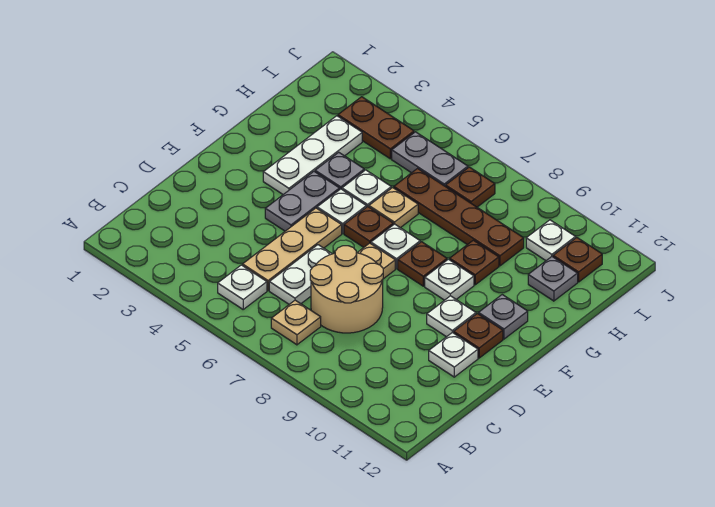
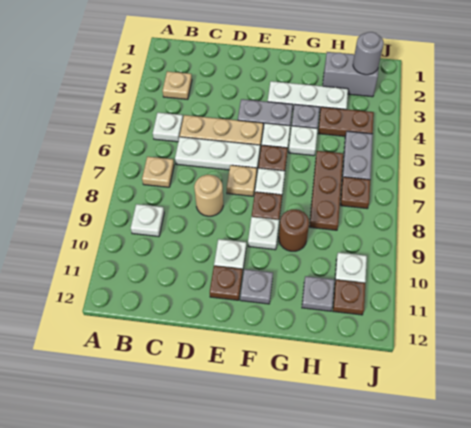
white plate C6:D6 level 1 -> white plate C6:E6 level 1
tan round brick C7:D8 level 1 -> tan round brick D8 level 1
white plate D11 level 1 -> white plate B9 level 1
tan plate G6 level 1 -> tan plate B3 level 1
brown plate G9 level 1 -> brown round brick G9 level 1
none -> grey brick H2:I2 level 1
brown plate H6:H9 level 1 -> brown plate H6:H8 level 1
none -> grey round brick I2 level 2
brown plate I3:I4 level 1 -> brown plate H4:I4 level 1

